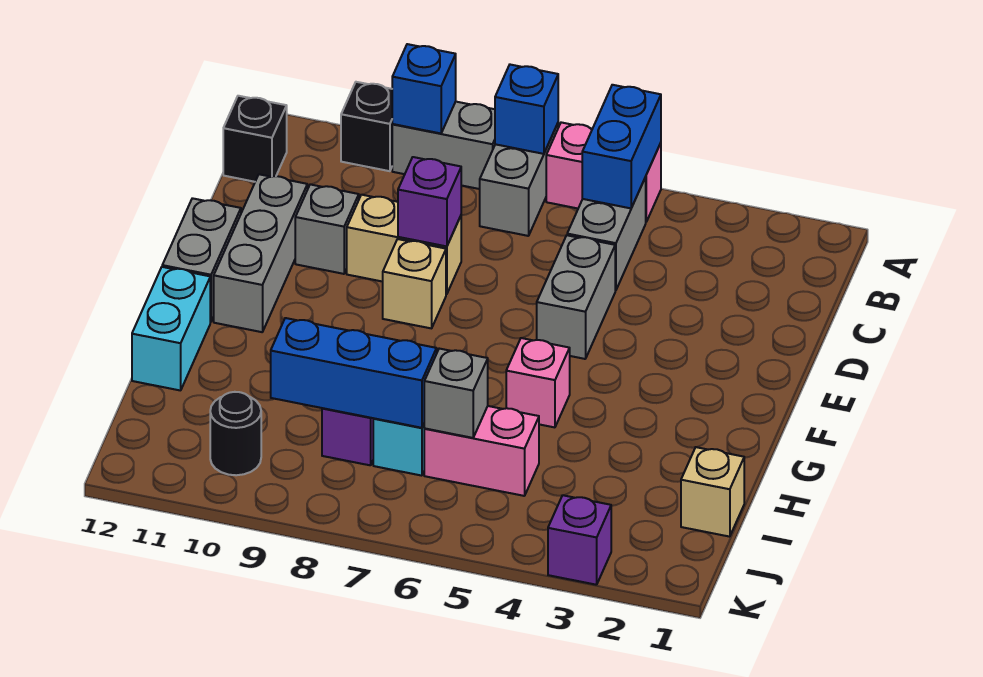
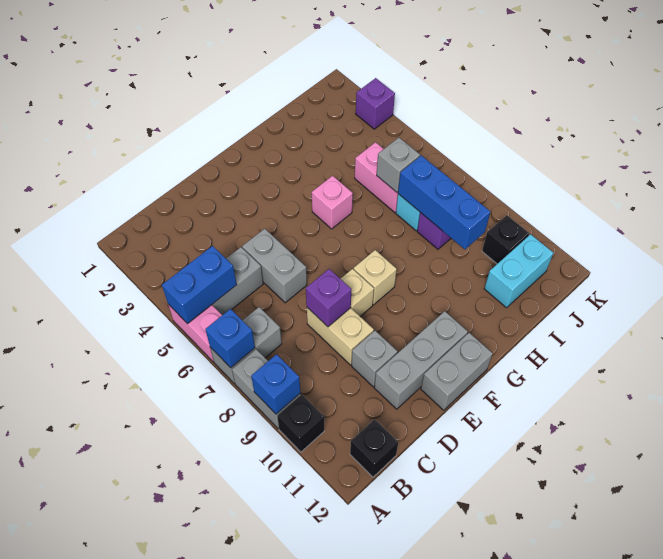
grey brick D5:E5 level 1 -> grey brick D5:D6 level 1
cyan brick G12:H12 level 1 -> cyan brick I11:J11 level 1
tan brick I1 level 1 -> tan brick F8 level 1
black round brick J10 level 1 -> black brick J10 level 1

